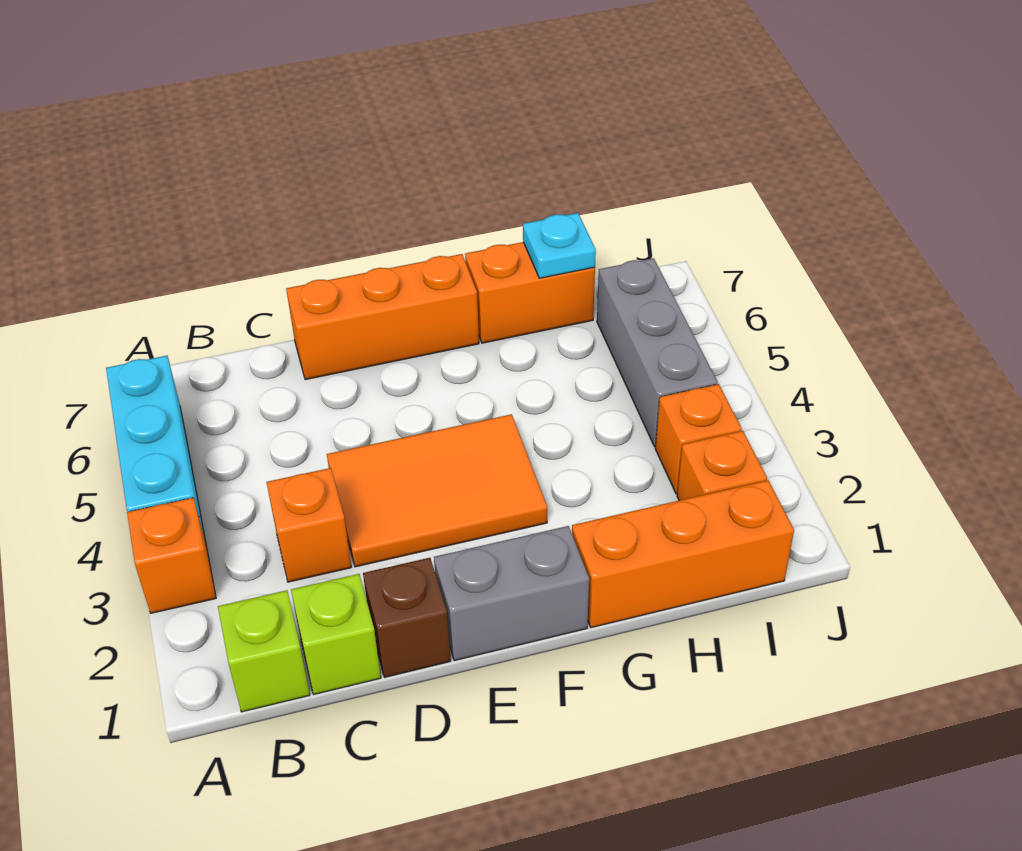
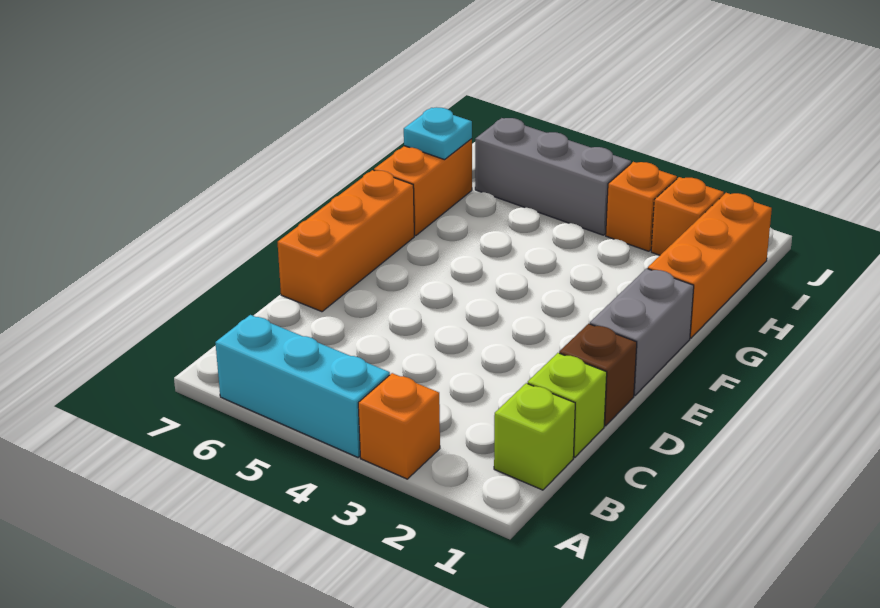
orange brick C3 level 1 -> none
orange tile D3:F4 level 1 -> none

